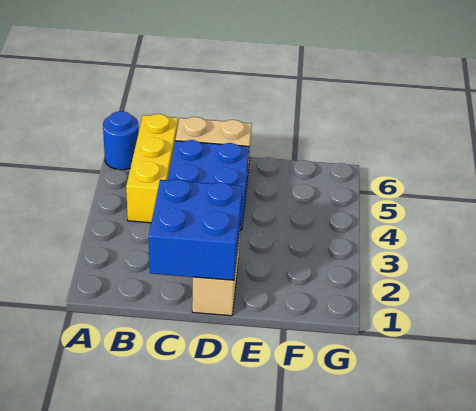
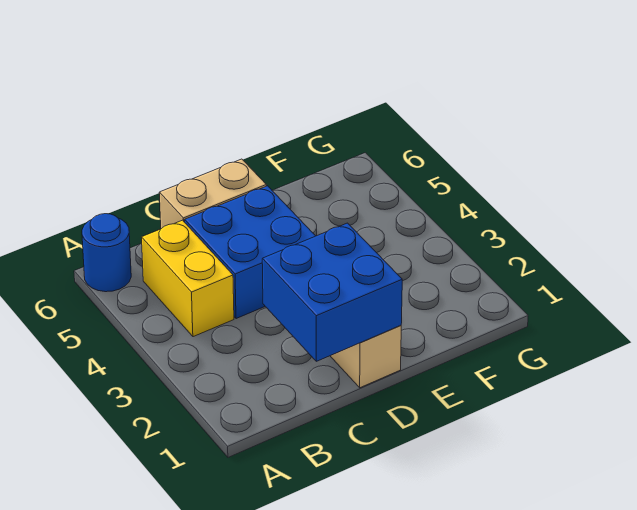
yellow brick B4:B6 level 1 -> yellow brick B4:B5 level 1

